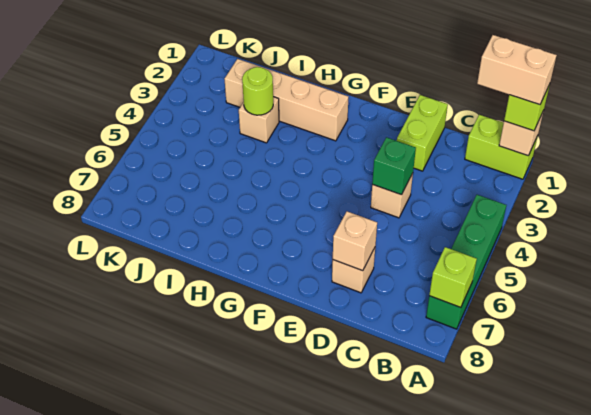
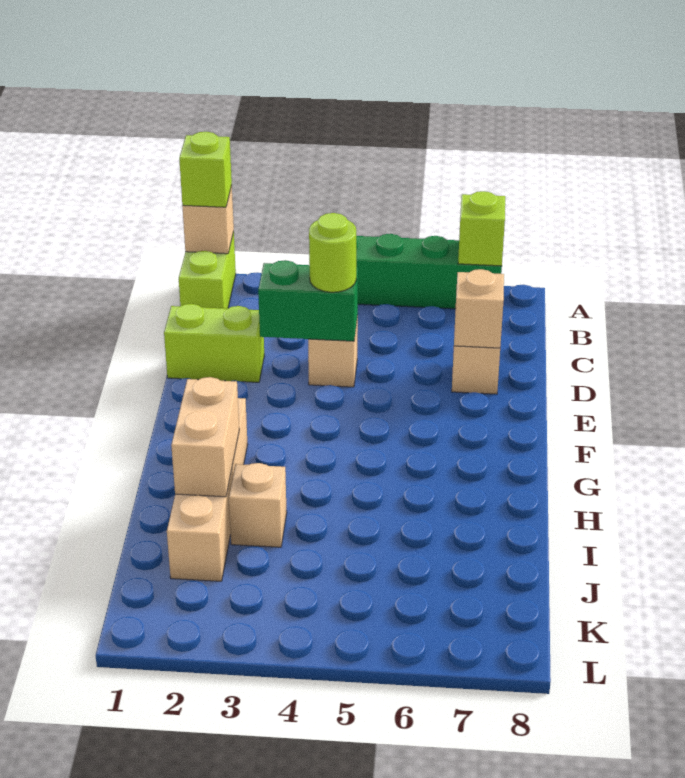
tan brick A1:B1 level 4 -> tan brick H2:I2 level 2
green brick D4 level 2 -> green brick D3:D4 level 2
lime round brick I3 level 2 -> lime round brick D4 level 3

